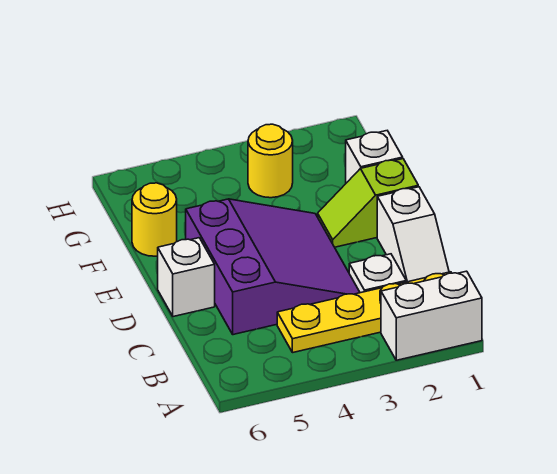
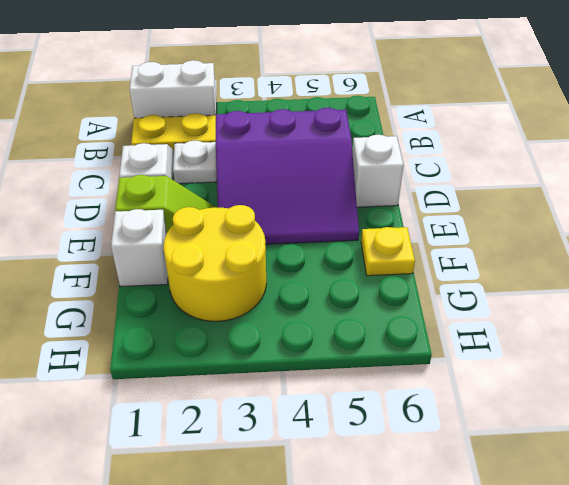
purple slope C3:E5 level 1 top 5 -> purple slope C3:E5 level 1 top C
yellow round brick F6 level 1 -> yellow plate F6 level 1
yellow round brick G3 level 1 -> yellow round brick F2:G3 level 1

